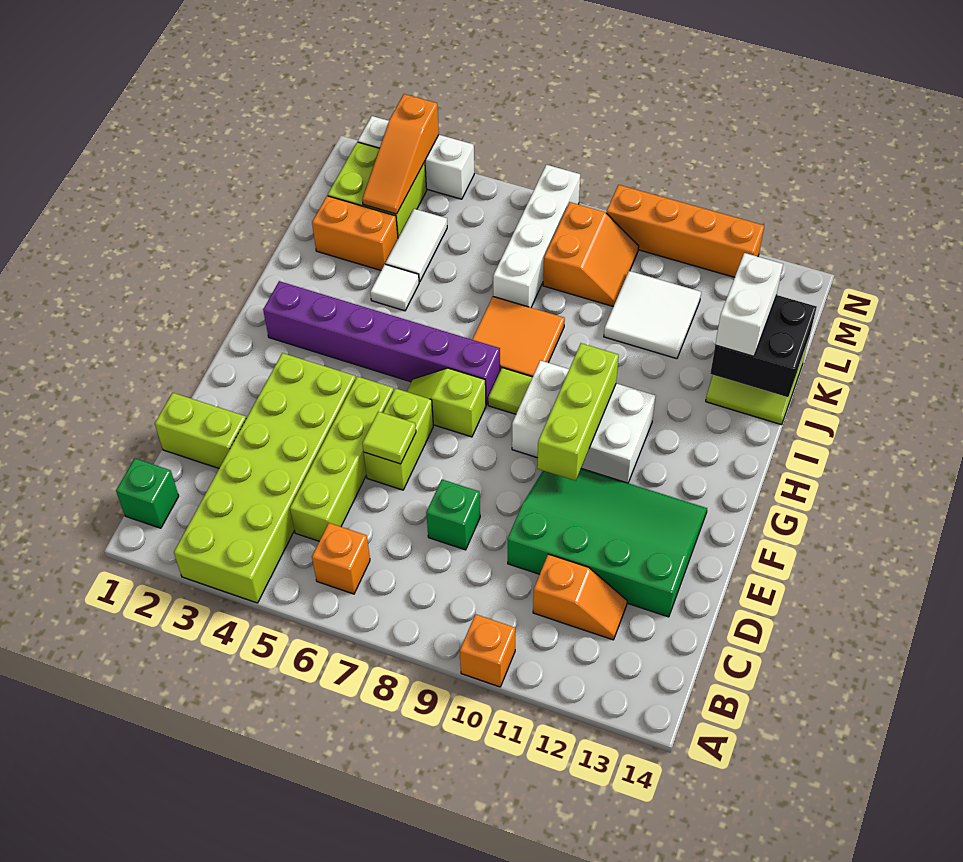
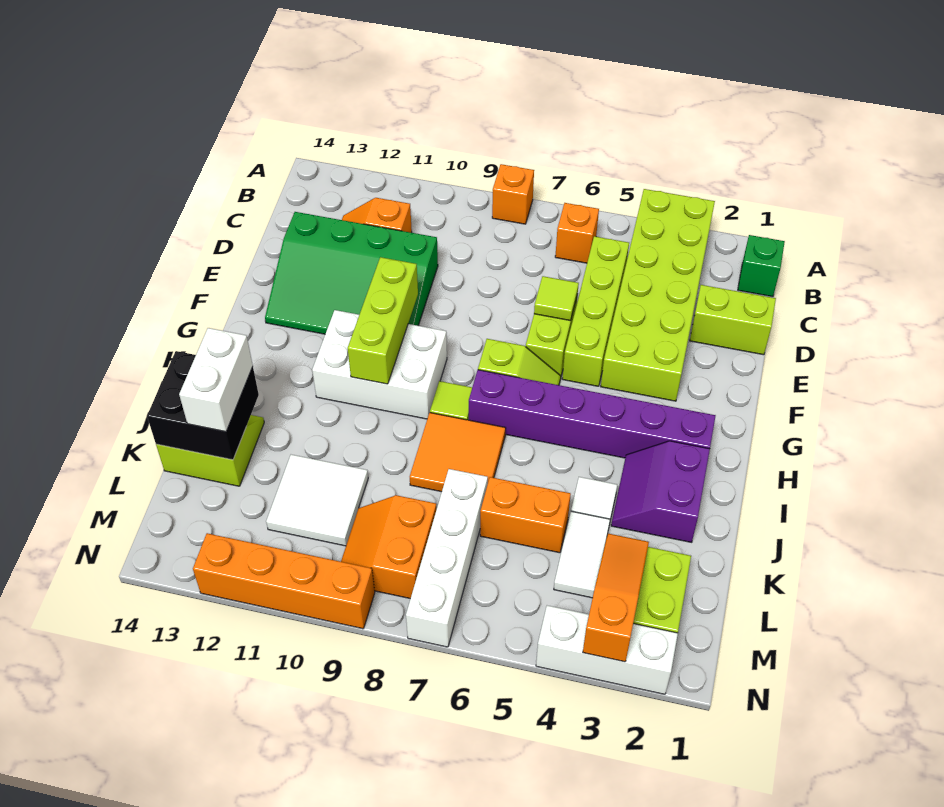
orange brick A10 level 1 -> orange brick A8 level 1
green brick D8 level 1 -> none
none -> purple slope I2:J3 level 1 top 2
orange brick K2:K3 level 1 -> orange brick K5:K6 level 1

